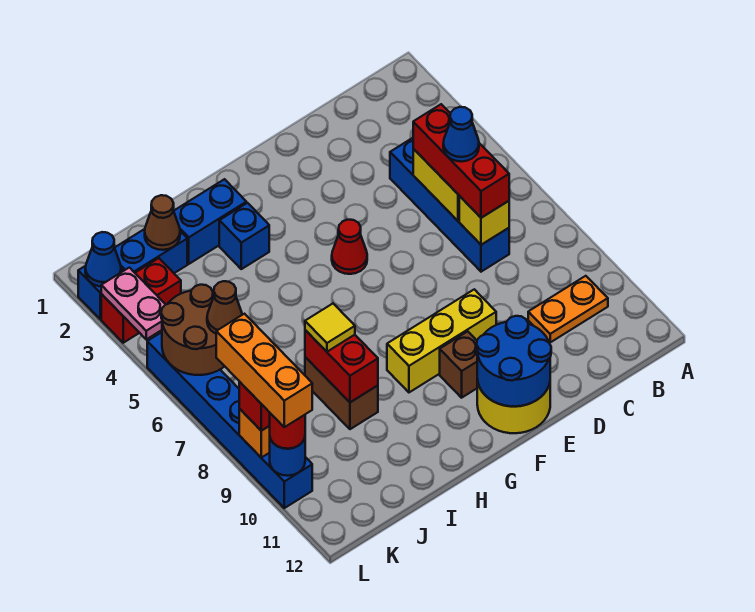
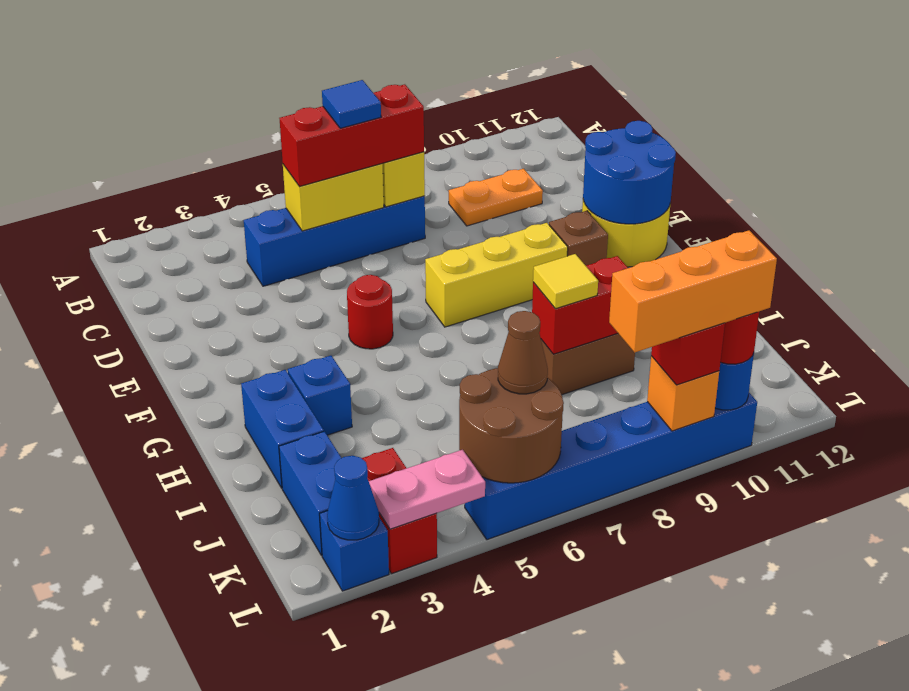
orange plate B10:C10 level 1 -> orange plate C9:C10 level 1
blue cone C6 level 4 -> blue tile C6 level 4
yellow brick E9:G9 level 1 -> yellow brick F7:F9 level 1
red cone F5 level 1 -> red round brick F5 level 1
brown cone J2 level 2 -> none

